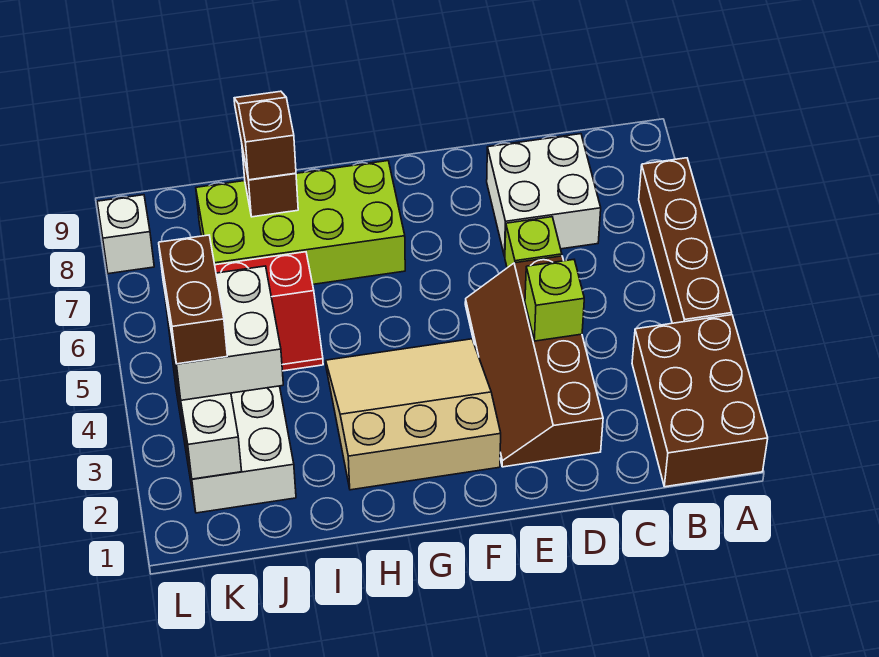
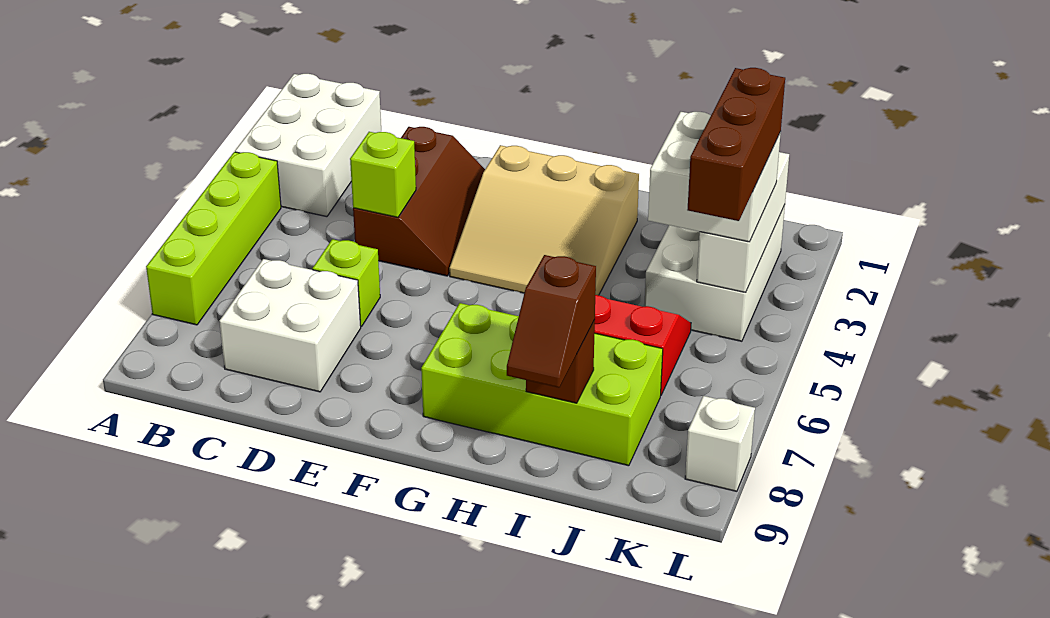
brown brick A1:B3 level 1 -> white brick A1:B3 level 1
brown brick A4:A7 level 1 -> lime brick A4:A7 level 1
brown slope D2:E5 level 1 top D -> brown slope D2:E4 level 1 top D
brown brick K3:K4 level 4 -> brown brick K3:K5 level 4

